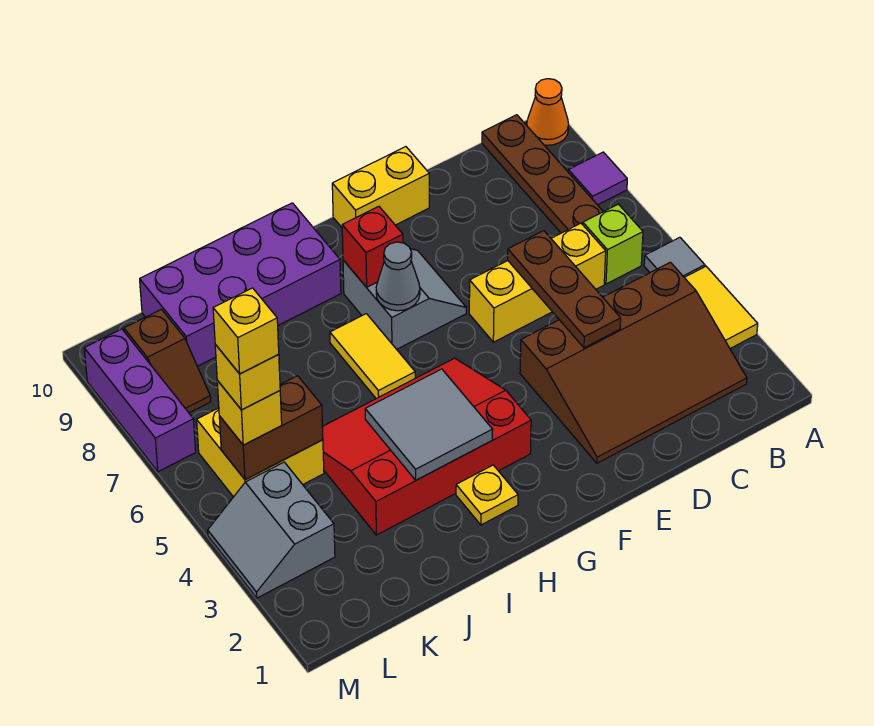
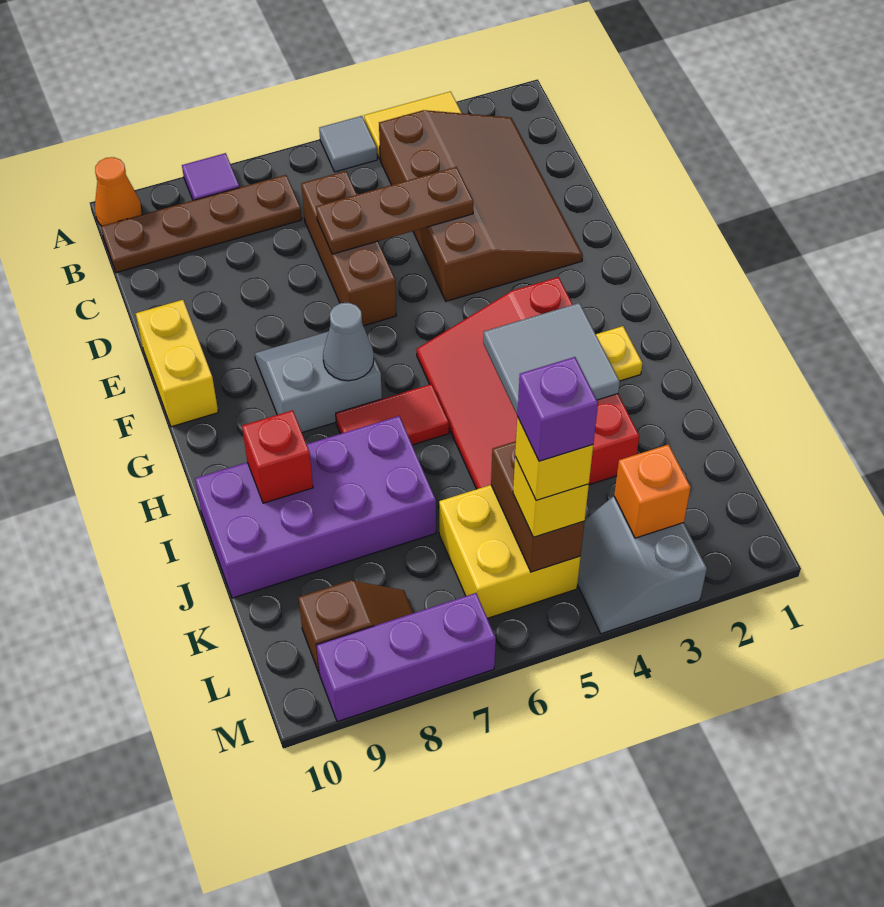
lime brick B6 level 1 -> none
yellow brick C6:E6 level 1 -> brown brick C6:E6 level 1
red brick G8 level 2 -> red brick I9 level 2
yellow tile H6:H7 level 1 -> red tile H6:H7 level 1
purple brick H9:K10 level 1 -> purple brick I7:J10 level 1
grey slope L3:M4 level 1 top L -> grey slope L3:M4 level 1 top 3
none -> orange brick L3 level 2
yellow brick L5 level 5 -> purple brick L5 level 5

